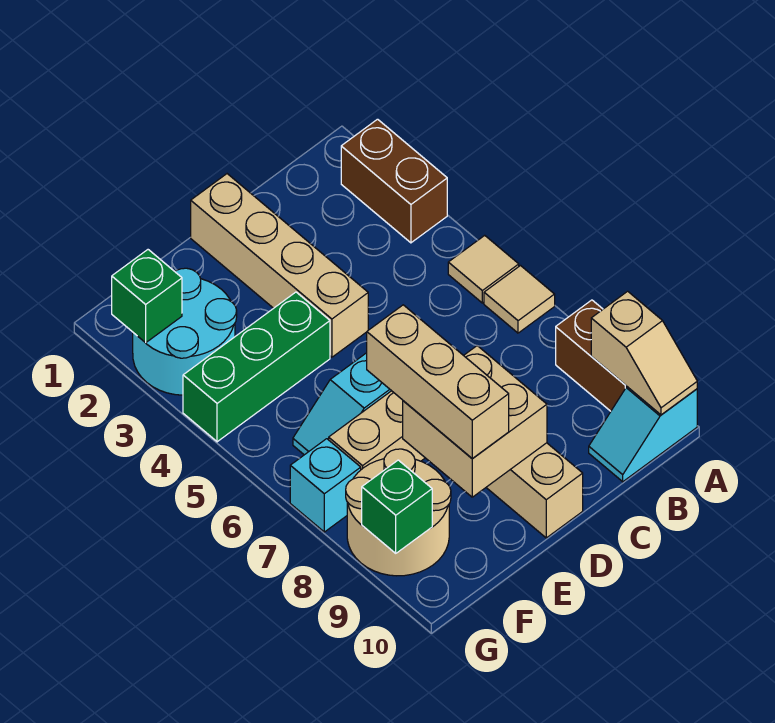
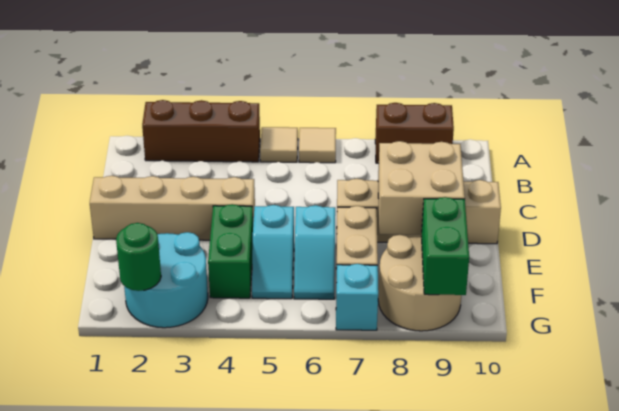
brown brick A2:A3 level 1 -> brown brick A2:A4 level 1
tan slope A9:A10 level 2 top 9 -> none
cyan slope A10:B10 level 1 top A -> cyan slope E5:F5 level 1 top E
green brick E4:G4 level 1 -> green brick E4:F4 level 1
tan brick E7:E9 level 3 -> none
green brick G2 level 2 -> green round brick G2 level 2
green brick G9 level 2 -> green brick F9:G9 level 2

